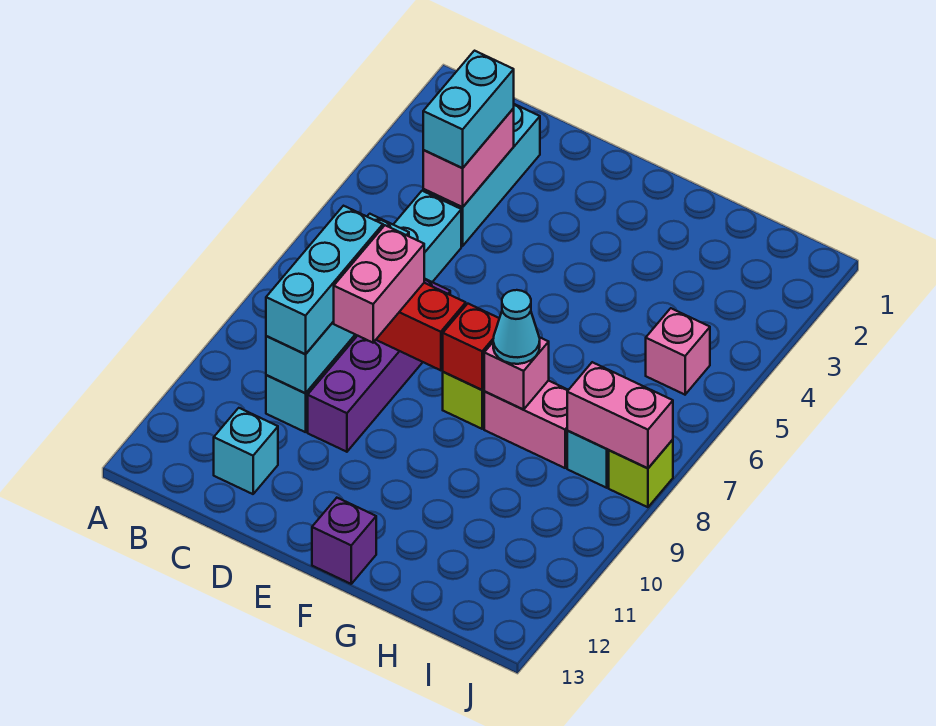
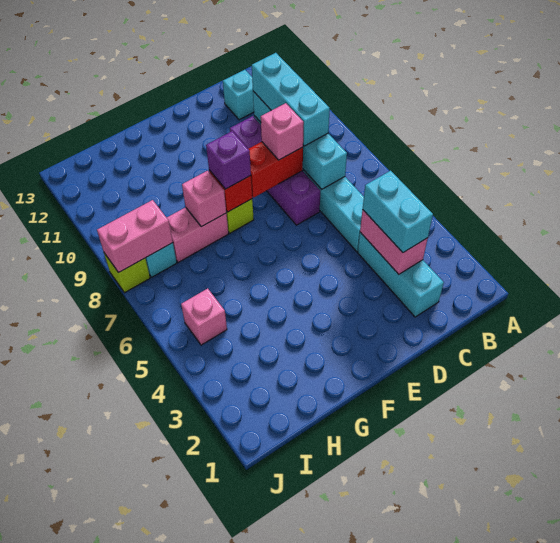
pink brick D8:D9 level 3 -> pink brick D8 level 3
purple brick F13 level 1 -> purple brick F8 level 3
cyan cone G8 level 3 -> none

